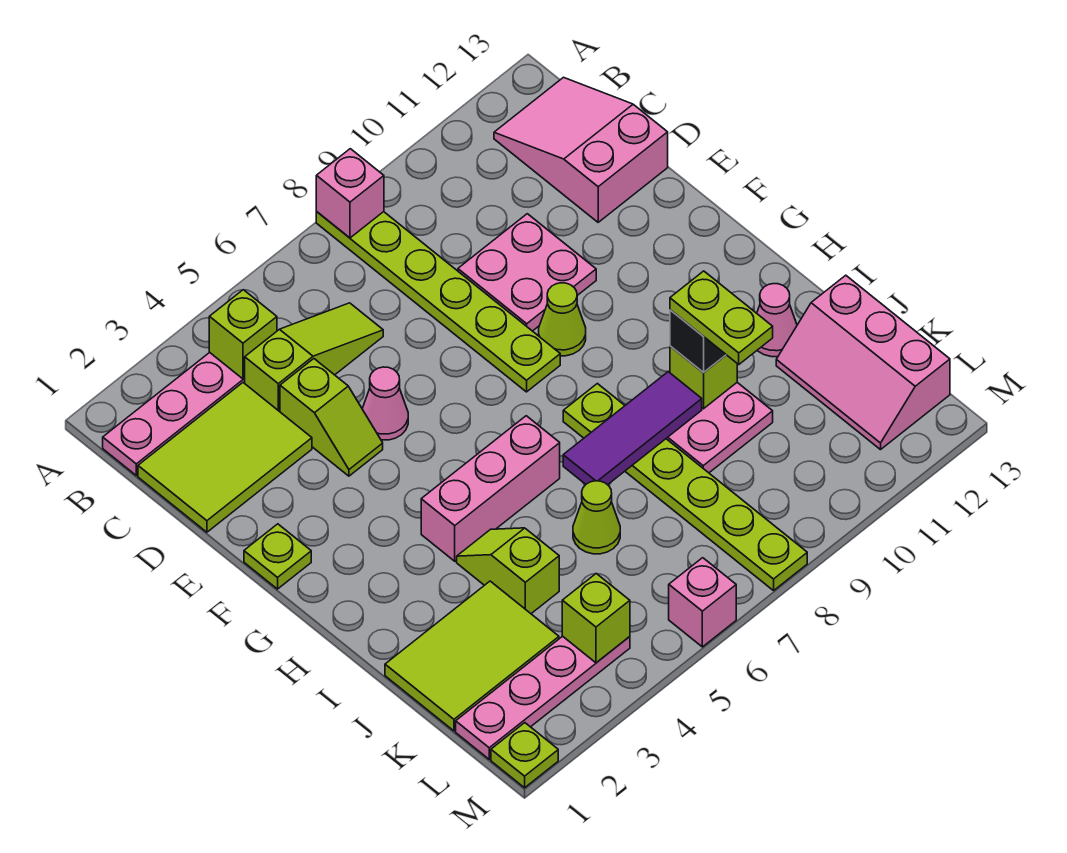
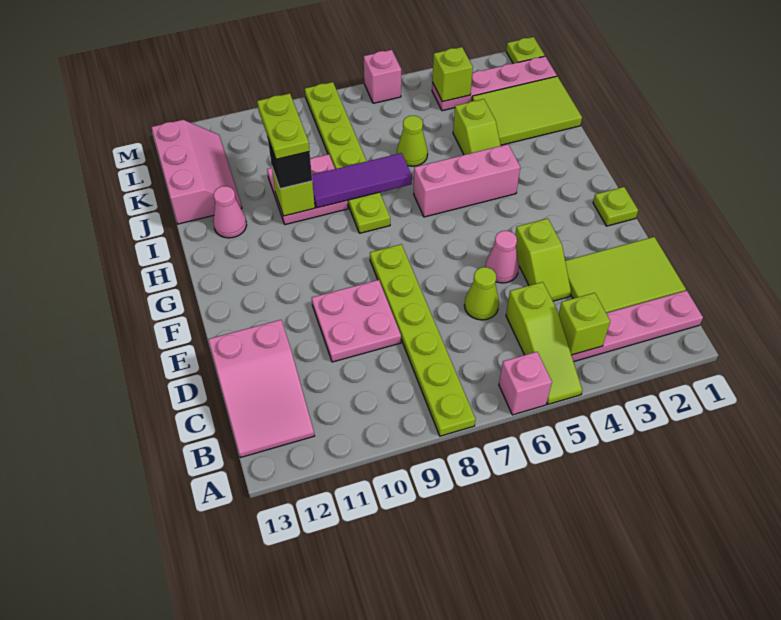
pink brick A8 level 2 -> pink brick A6 level 1
lime slope C4:C6 level 1 top 4 -> lime slope A5:C5 level 1 top C
lime slope D4:E4 level 1 top D -> lime slope D4:E4 level 1 top E
lime cone F9 level 1 -> lime cone D6 level 1

